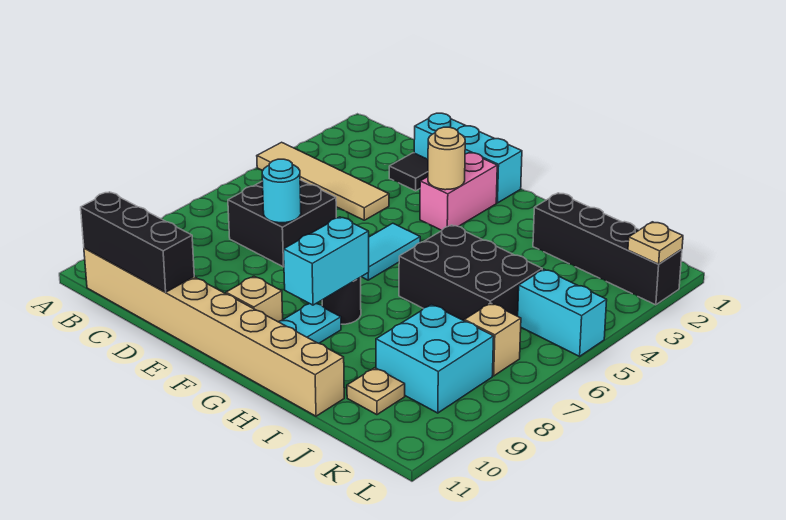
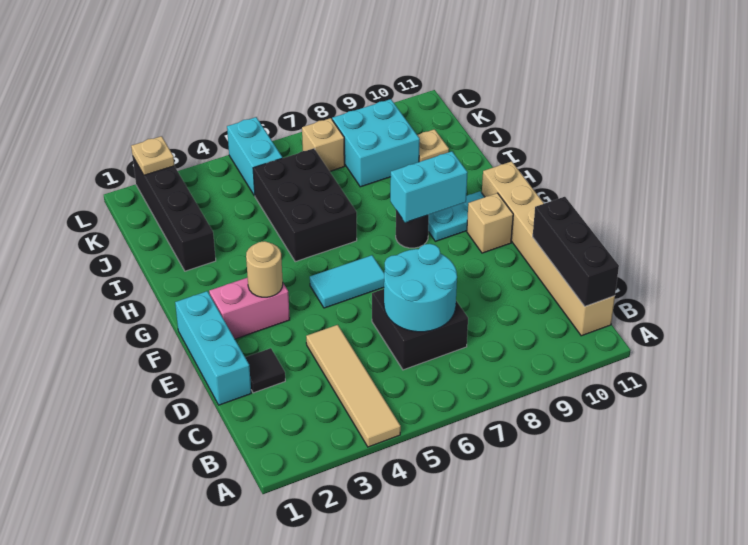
tan brick B11:I11 level 1 -> tan brick B11:G11 level 1
cyan round brick D7 level 2 -> cyan round brick C6:D7 level 2

